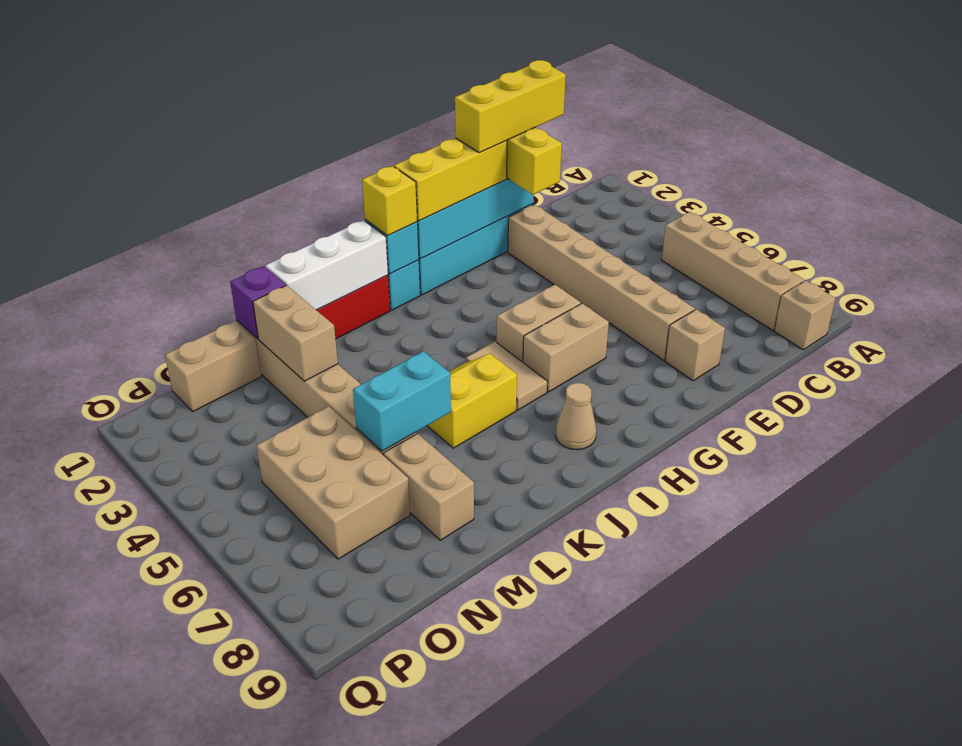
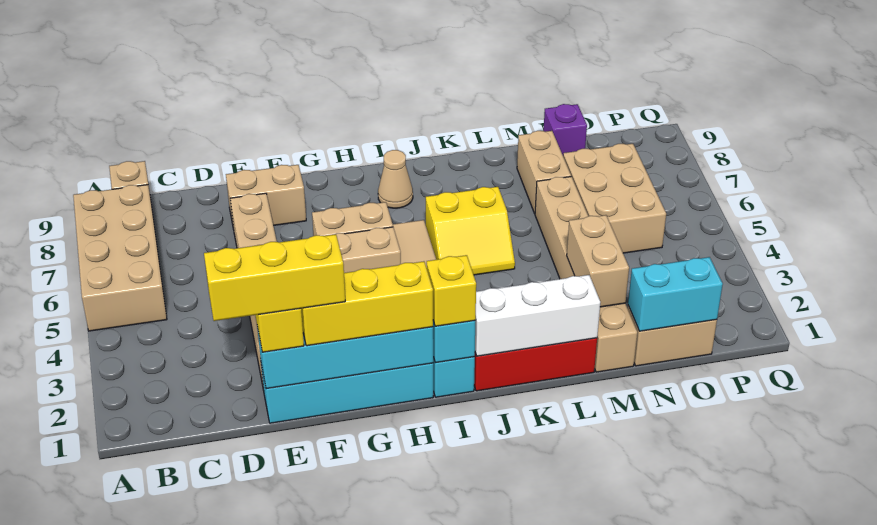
tan brick B5:B8 level 1 -> tan brick A5:B8 level 1
tan brick E8 level 1 -> tan brick E8:F8 level 1
cyan brick L6:M6 level 2 -> cyan brick N1:O1 level 2
purple brick M1 level 2 -> purple brick N9 level 1

